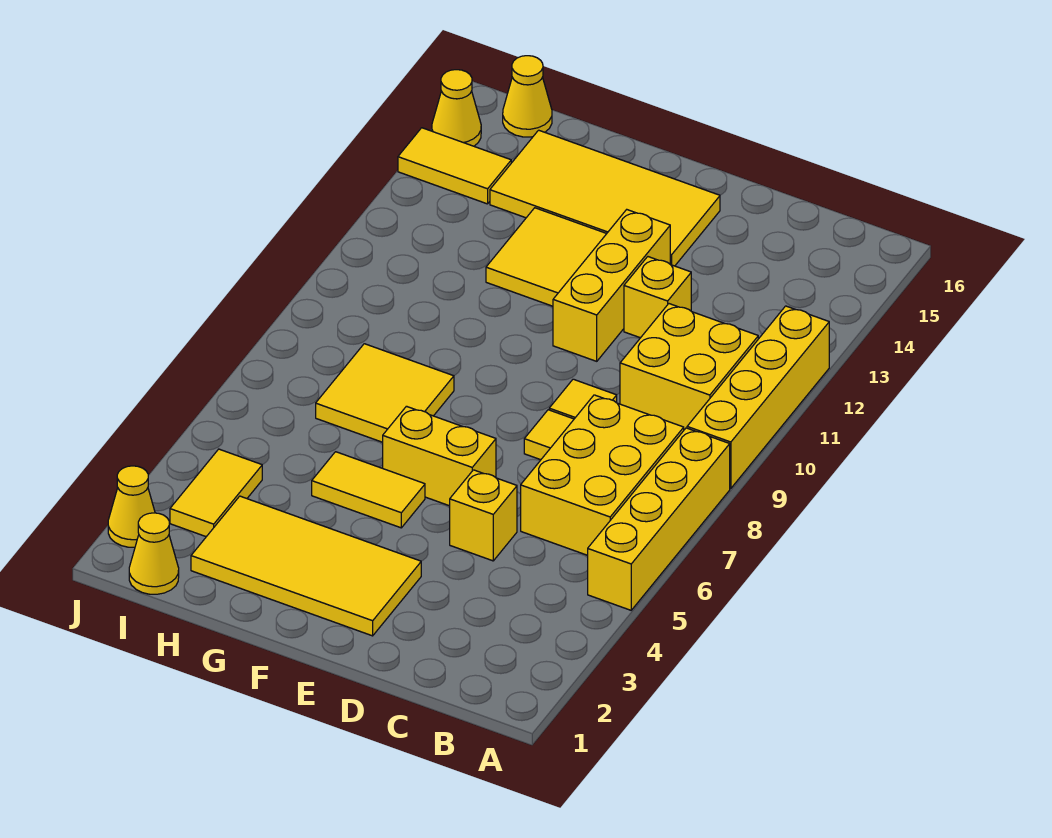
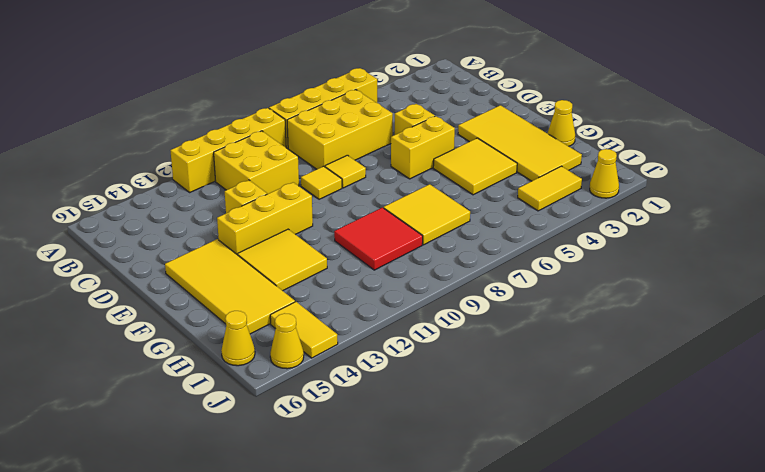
yellow brick E6:F6 level 1 -> yellow brick E5:E6 level 1
yellow tile F5:G5 level 1 -> yellow tile F4:G5 level 1
none -> red tile G9:H10 level 1
yellow cone I1 level 1 -> yellow cone G1 level 1

